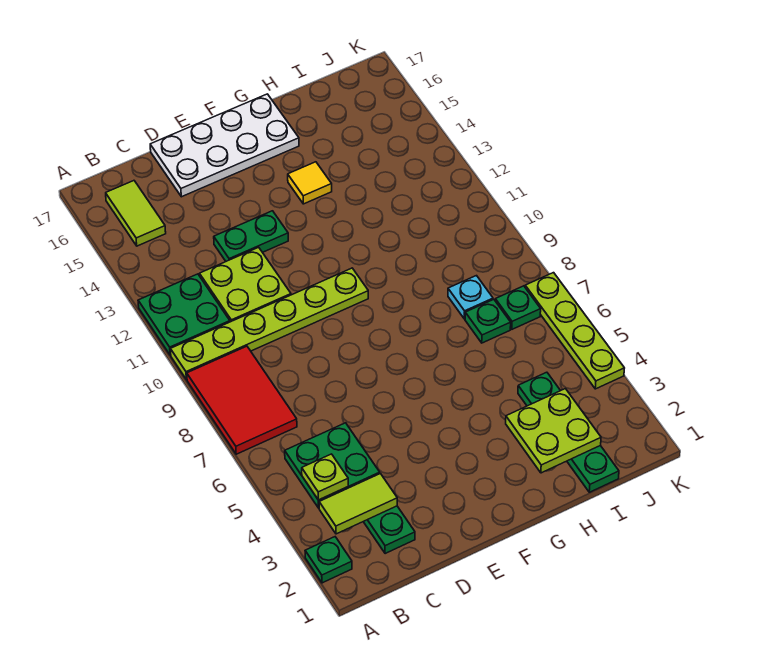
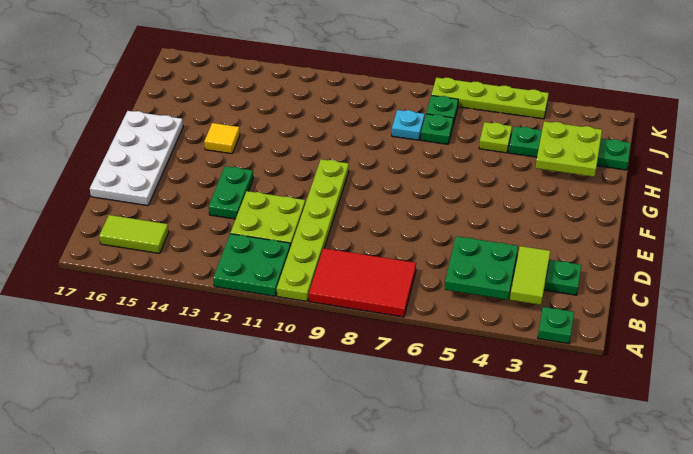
lime plate B4 level 3 -> lime plate I5 level 1

